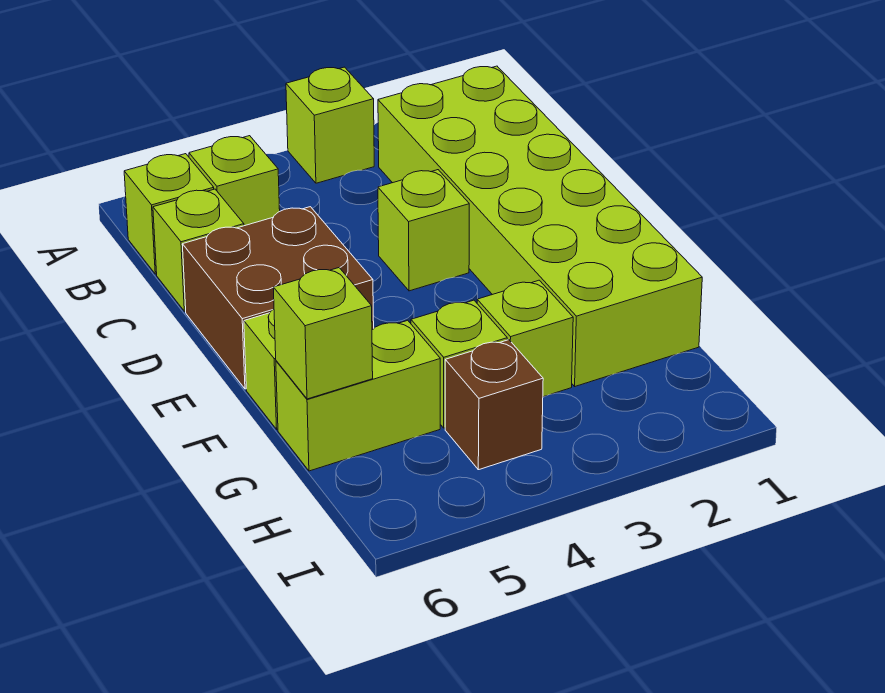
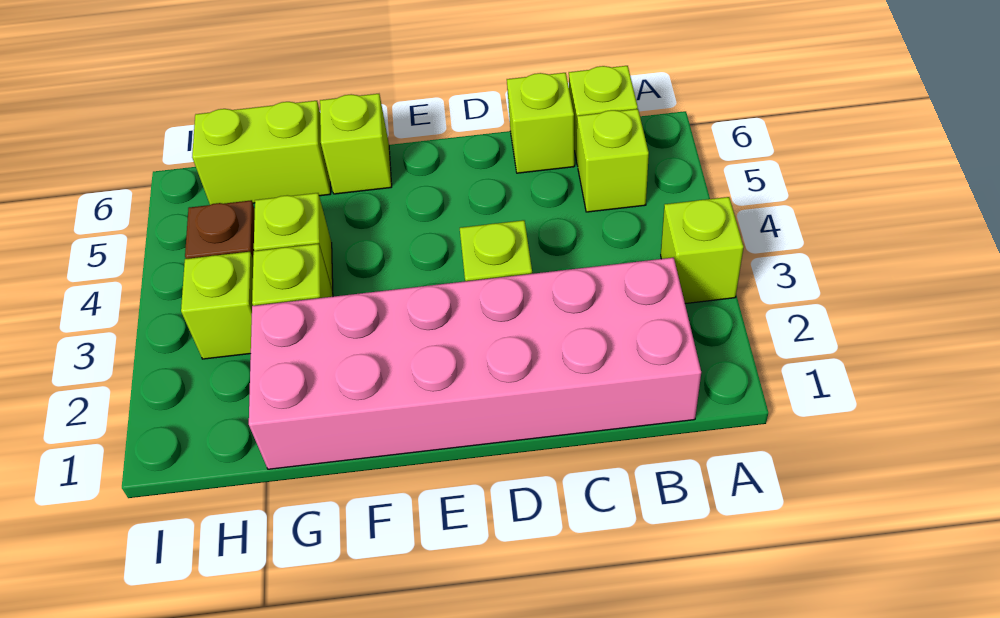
lime brick B1:G2 level 1 -> pink brick B1:G2 level 1
brown brick D5:E6 level 1 -> none
lime brick G5:G6 level 1 -> lime brick G6:H6 level 1
lime brick G6 level 2 -> lime brick H3 level 1

